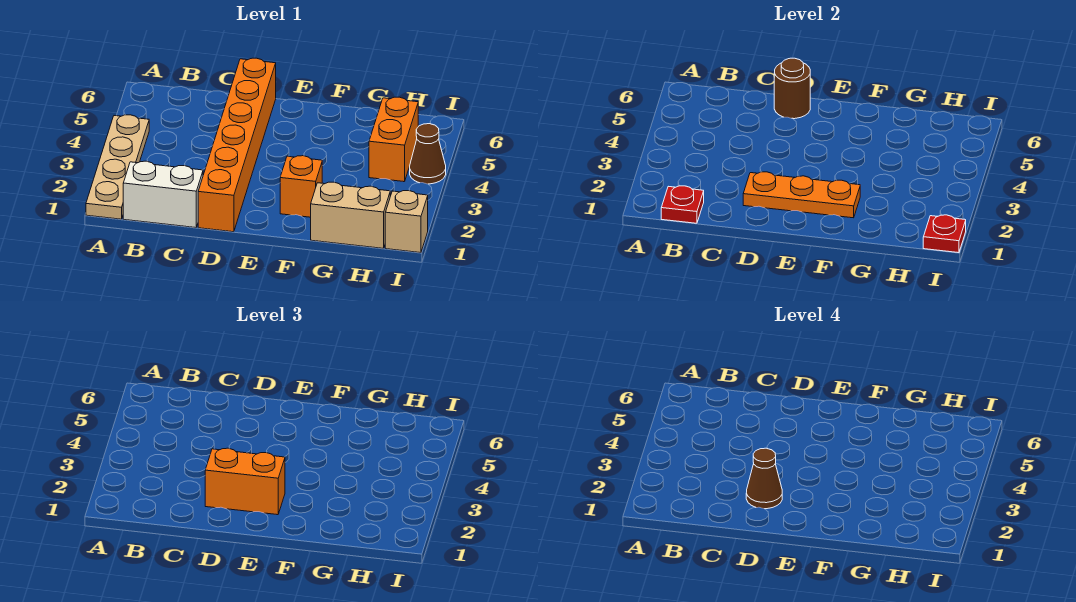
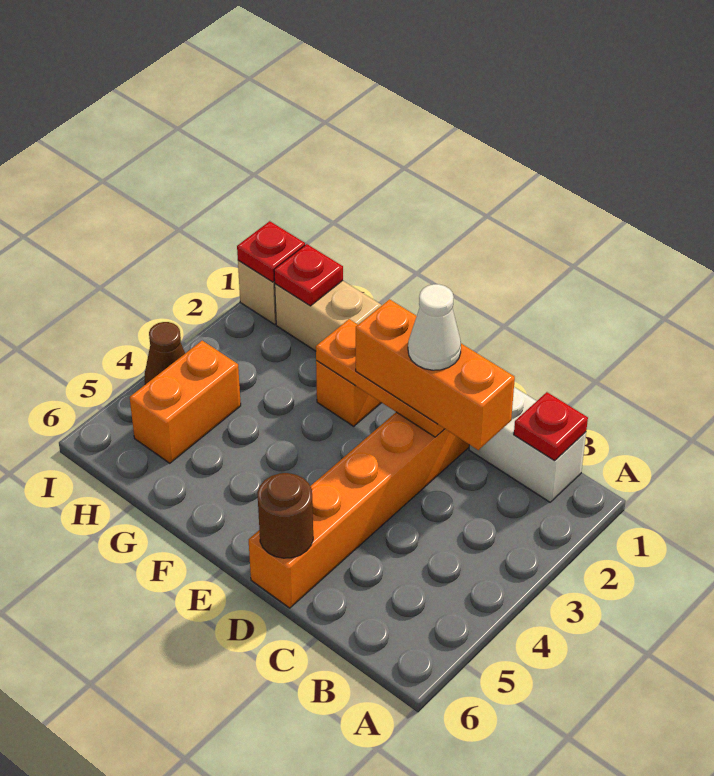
tan plate A1:A4 level 1 -> none
orange brick D2:E2 level 3 -> orange brick C2:E2 level 3
brown cone D2 level 4 -> white cone D2 level 4
none -> red plate H1 level 2

